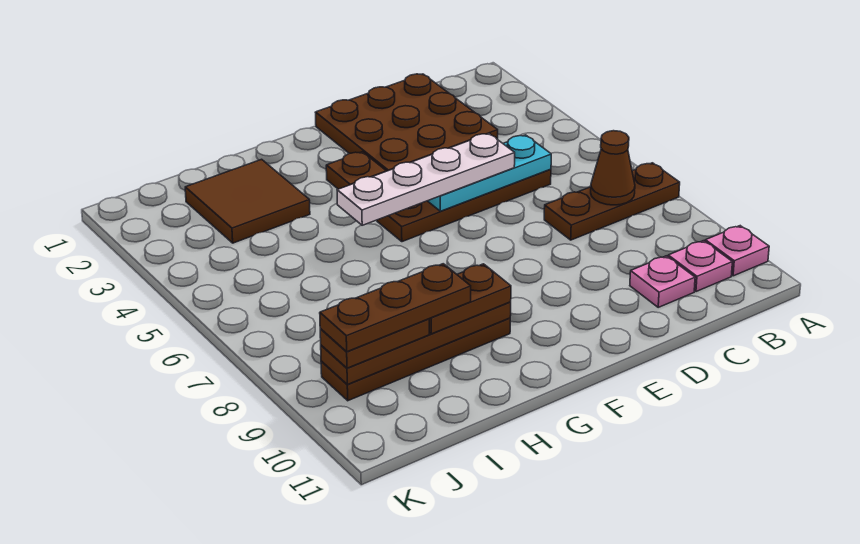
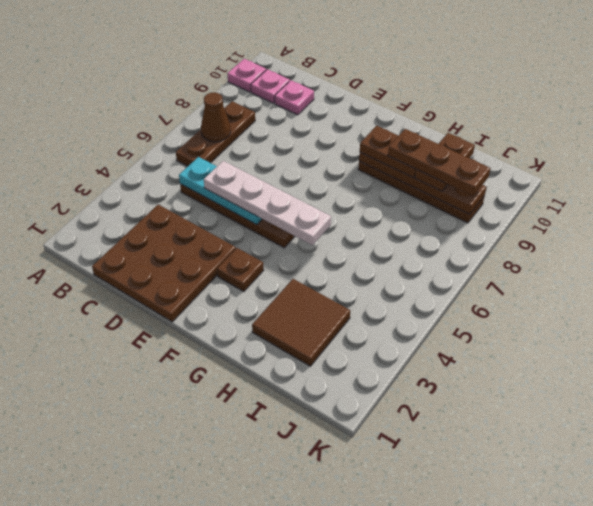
brown plate A7:C7 level 1 -> brown plate B6:B8 level 1
brown plate I9:J9 level 3 -> brown plate I9:I10 level 3

